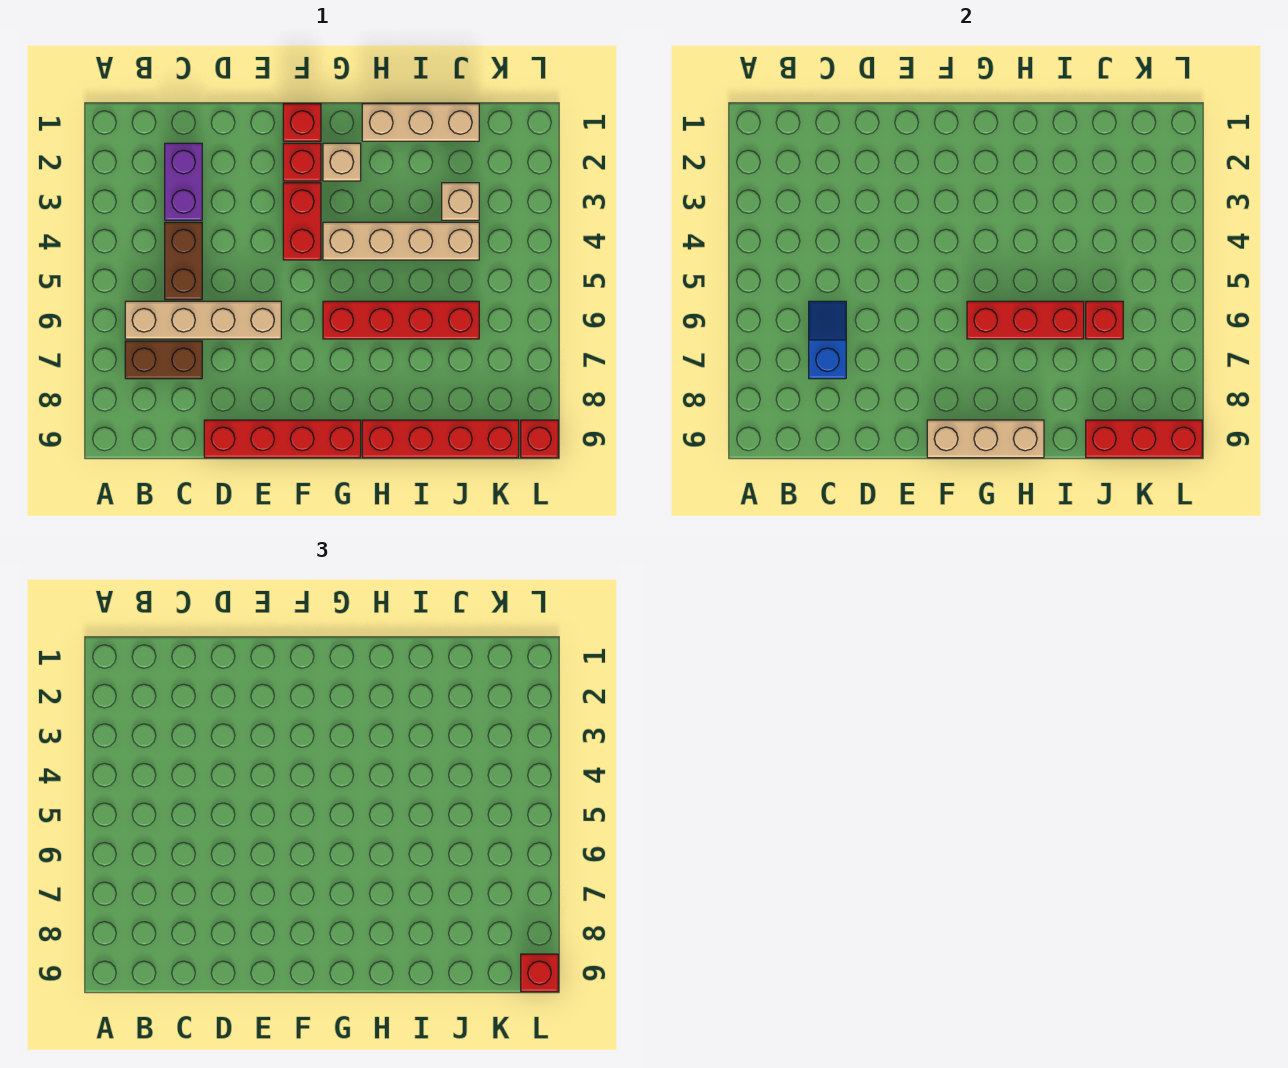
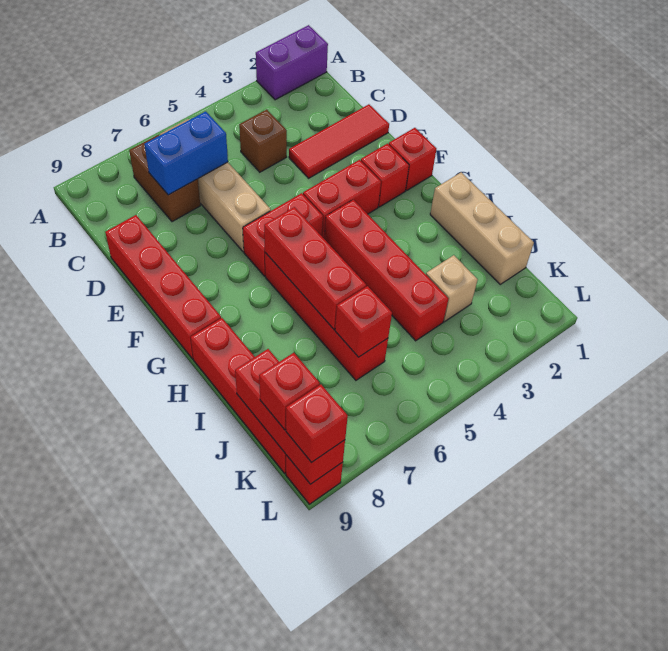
purple brick C2:C3 level 1 -> purple brick A1:A2 level 1
brown brick C4:C5 level 1 -> brown brick C4 level 1
blue slope C6:C7 level 2 top 7 -> blue brick C6:C7 level 2
none -> red tile D1:D3 level 1
none -> red brick F5:F6 level 1
tan brick F9:H9 level 2 -> none
tan brick G2 level 1 -> none
tan brick G4:J4 level 1 -> red brick G4:J4 level 1
none -> red brick K9 level 3

